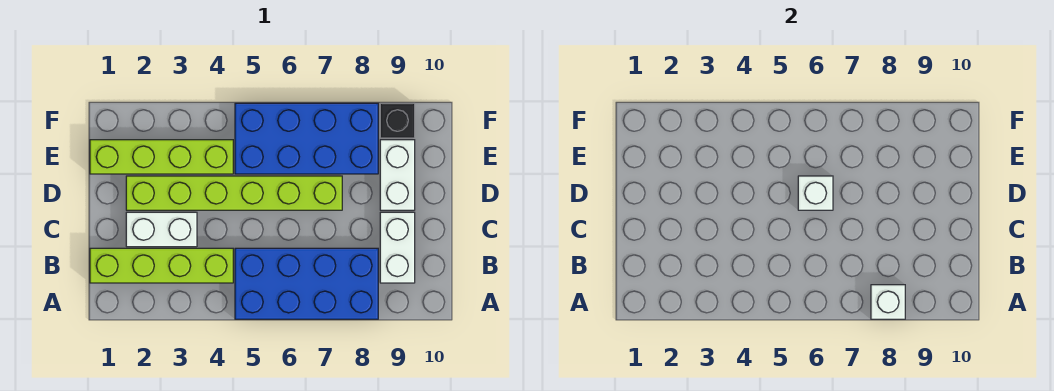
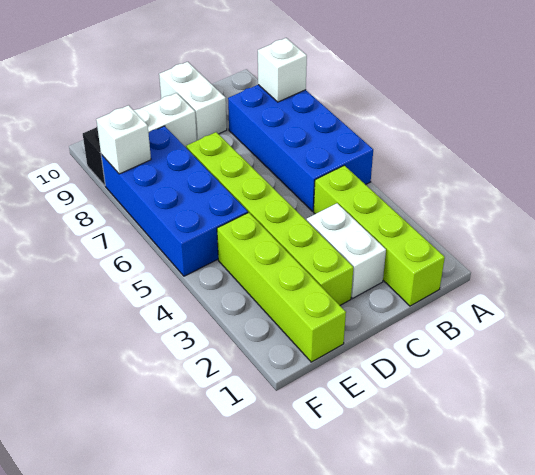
white brick B9:C9 level 1 -> white brick C9:C10 level 1
white brick D6 level 2 -> white brick F8 level 2

